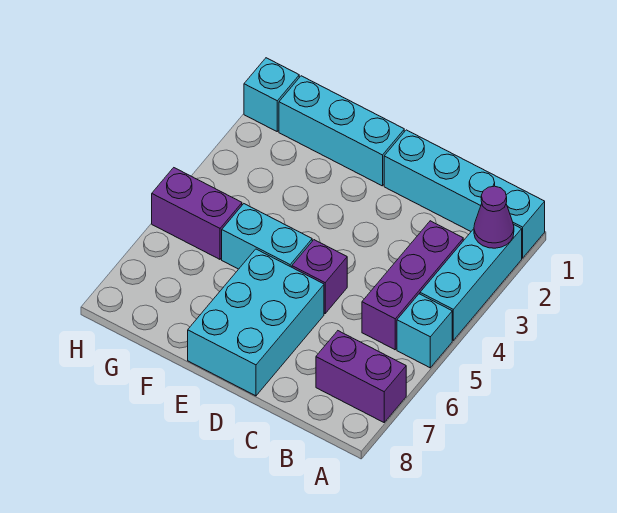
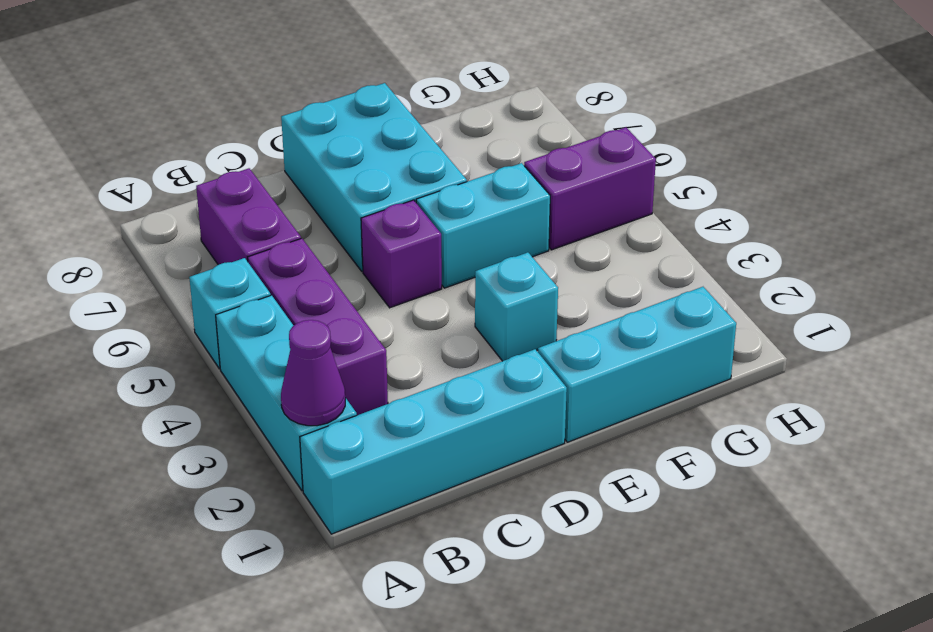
purple brick A7:B7 level 1 -> purple brick B6:B7 level 1
cyan brick H1 level 1 -> cyan brick E3 level 1

